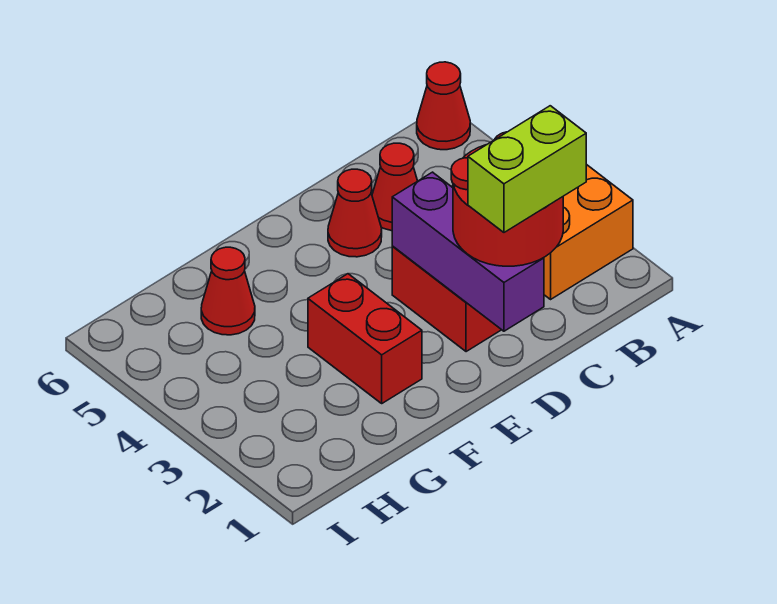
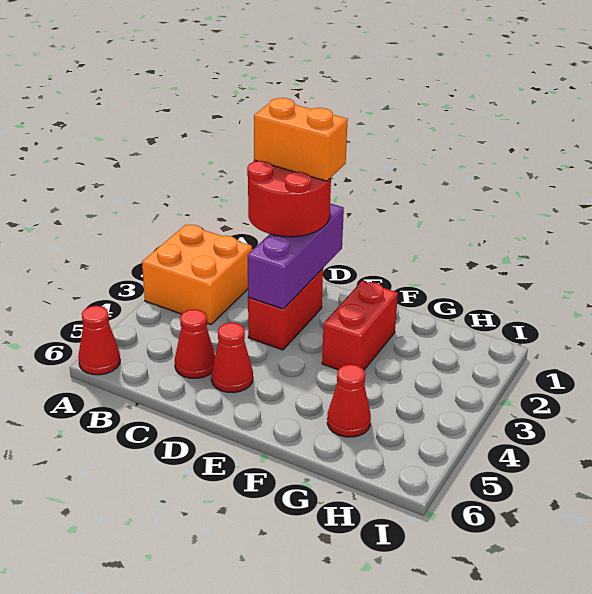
lime brick C1:D1 level 4 -> orange brick C1:D1 level 4

